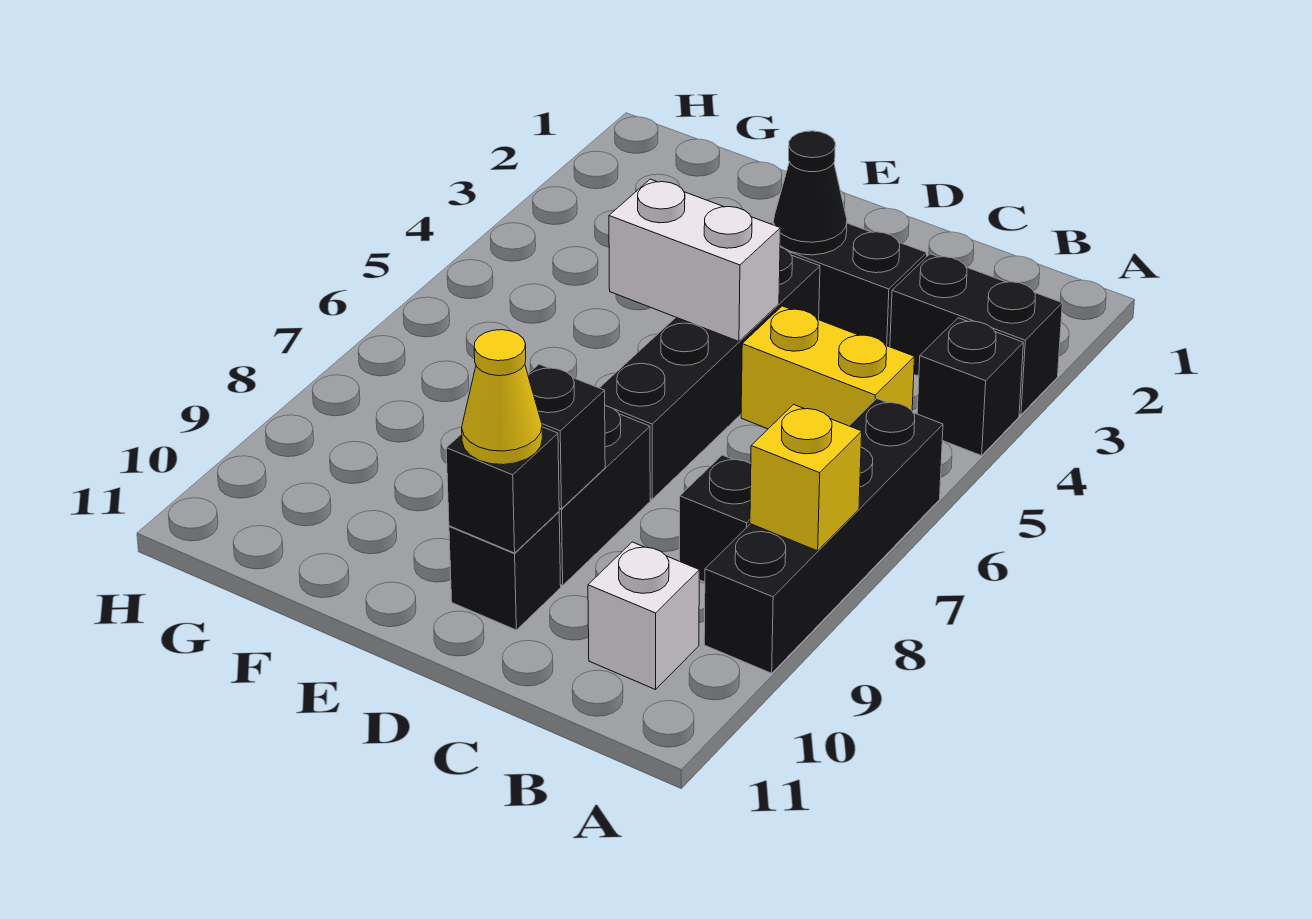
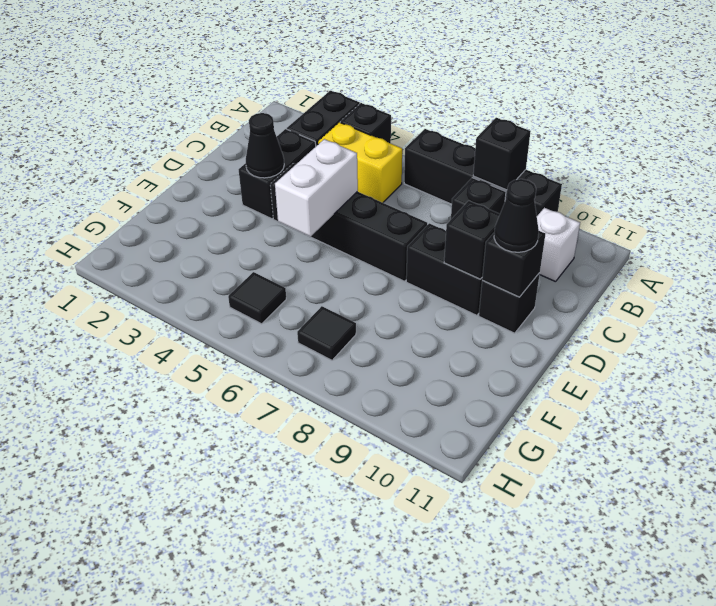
yellow brick A8 level 2 -> black brick A8 level 2
yellow brick B5:C5 level 1 -> yellow brick B4:B5 level 1
yellow cone D10 level 3 -> black cone D10 level 3
none -> black tile G5 level 1
none -> black tile G7 level 1

